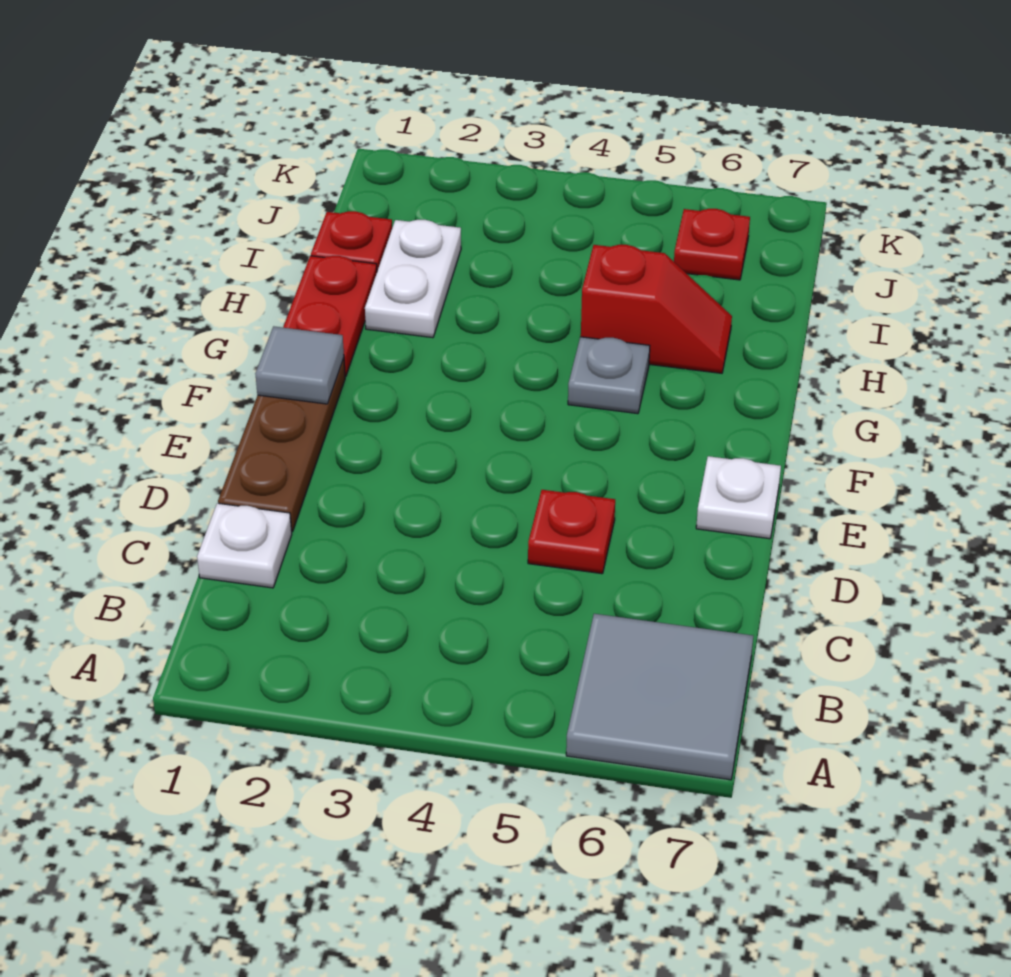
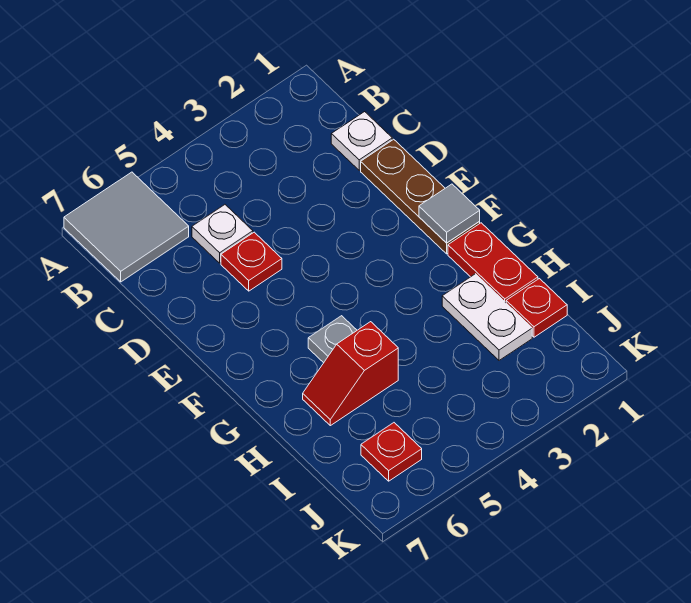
white plate E7 level 1 -> white plate C5 level 1

